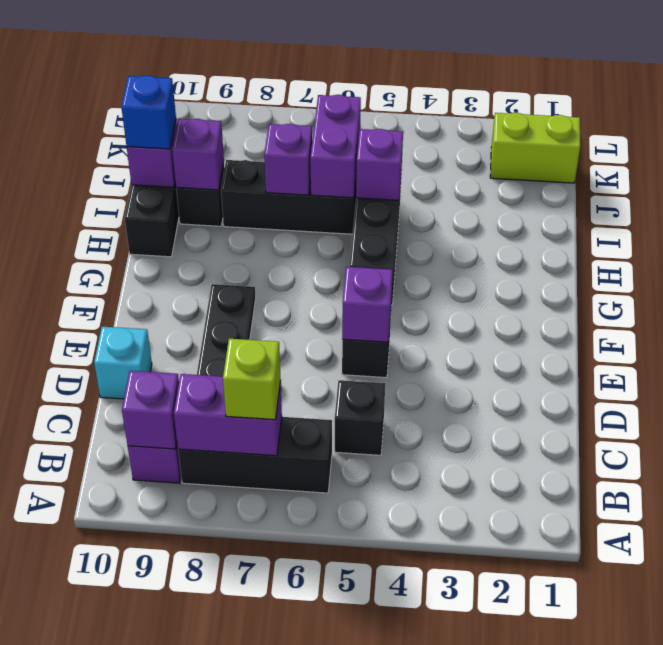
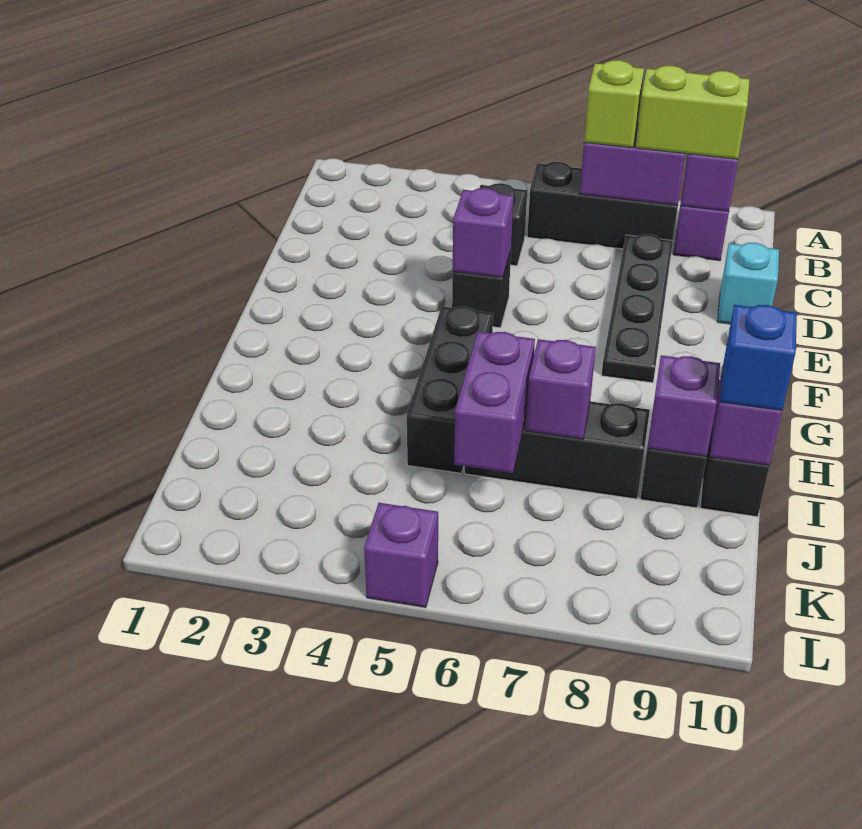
purple brick I5 level 2 -> purple brick L5 level 1
lime brick K1:K2 level 1 -> lime brick B8:B9 level 3

